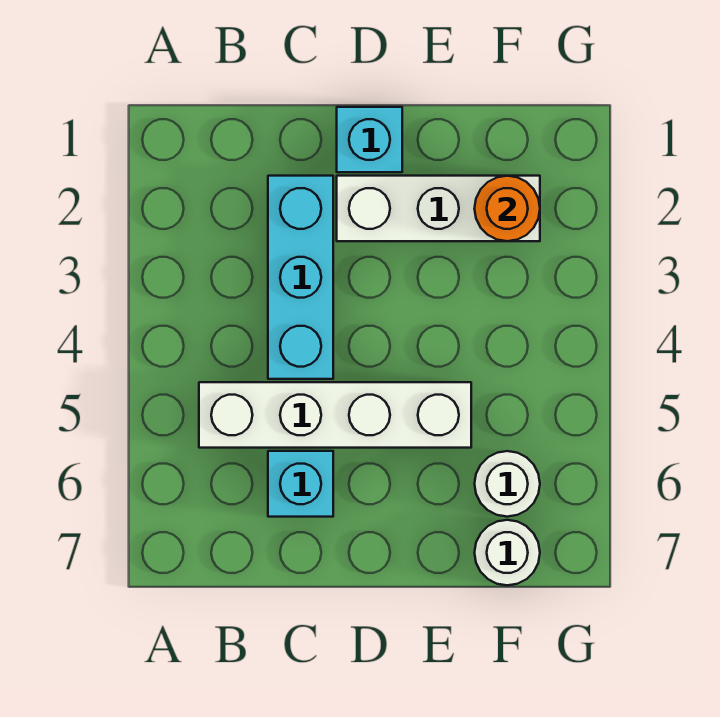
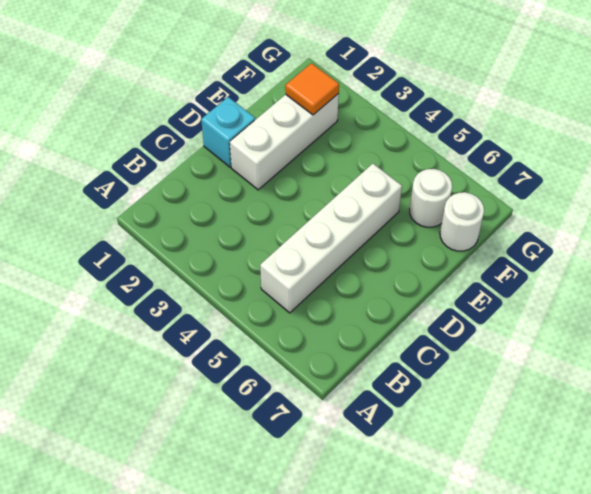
cyan brick C2:C4 level 1 -> none
cyan brick C6 level 1 -> none
orange round brick F2 level 2 -> orange tile F2 level 2

